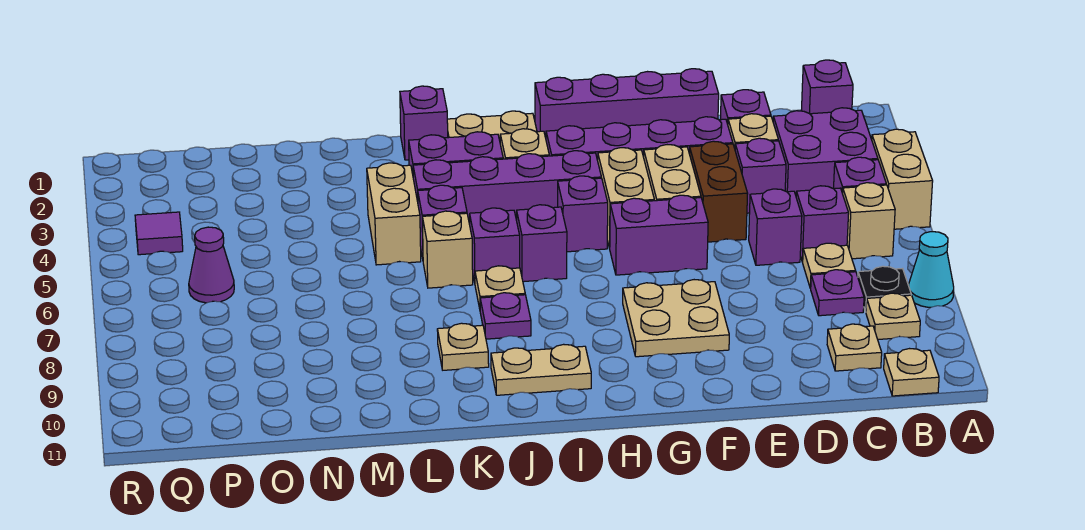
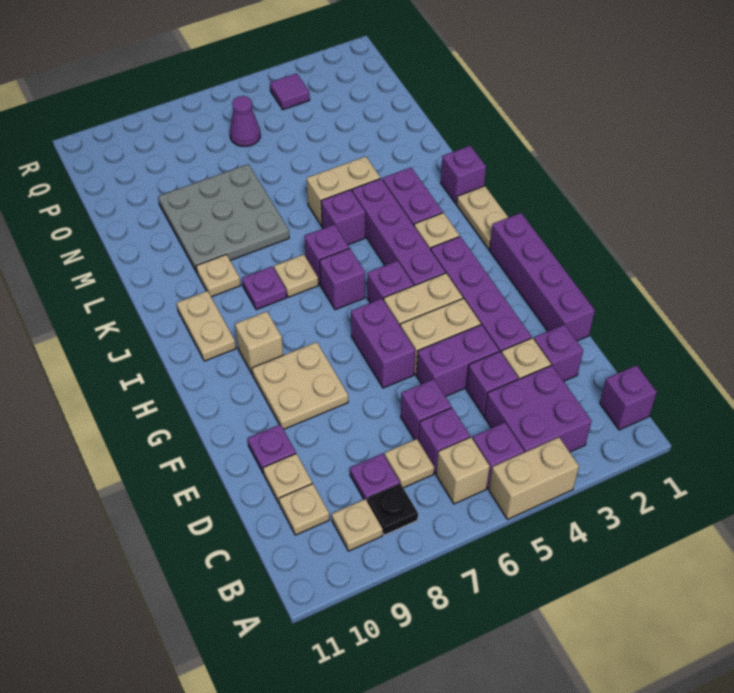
cyan cone A8 level 1 -> none
tan plate B11 level 1 -> tan plate D10 level 1
brown brick E4:E5 level 1 -> purple brick E4:E5 level 1
none -> purple plate E10 level 1
tan brick K6 level 1 -> tan brick H9 level 1
none -> grey plate L7:N9 level 1

